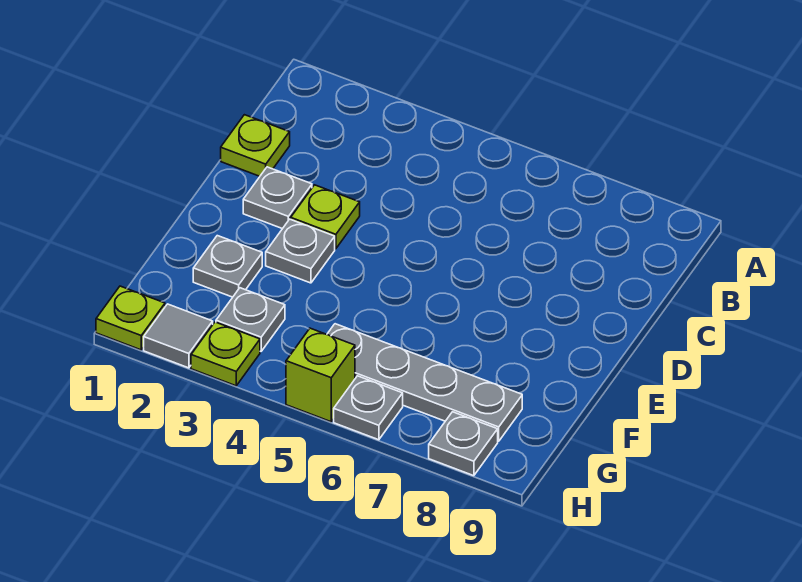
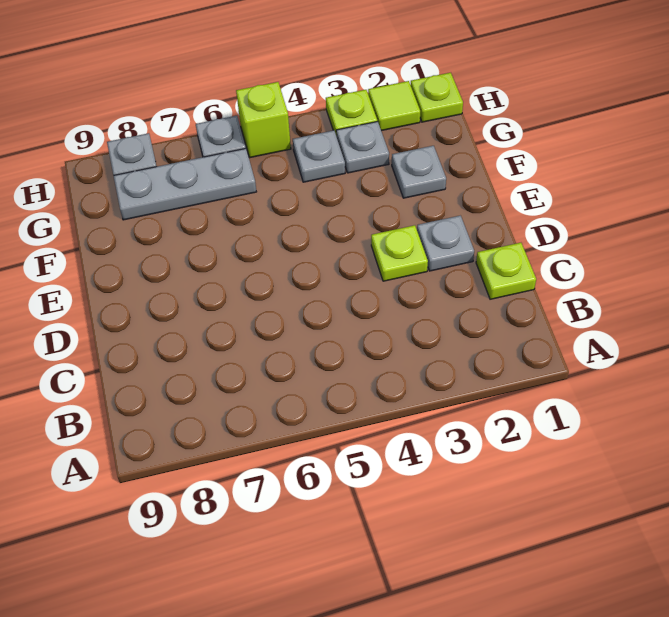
grey plate E3 level 1 -> grey plate G4 level 1
grey plate G5:G8 level 1 -> grey plate G6:G8 level 1
grey tile H2 level 1 -> lime tile H2 level 1

